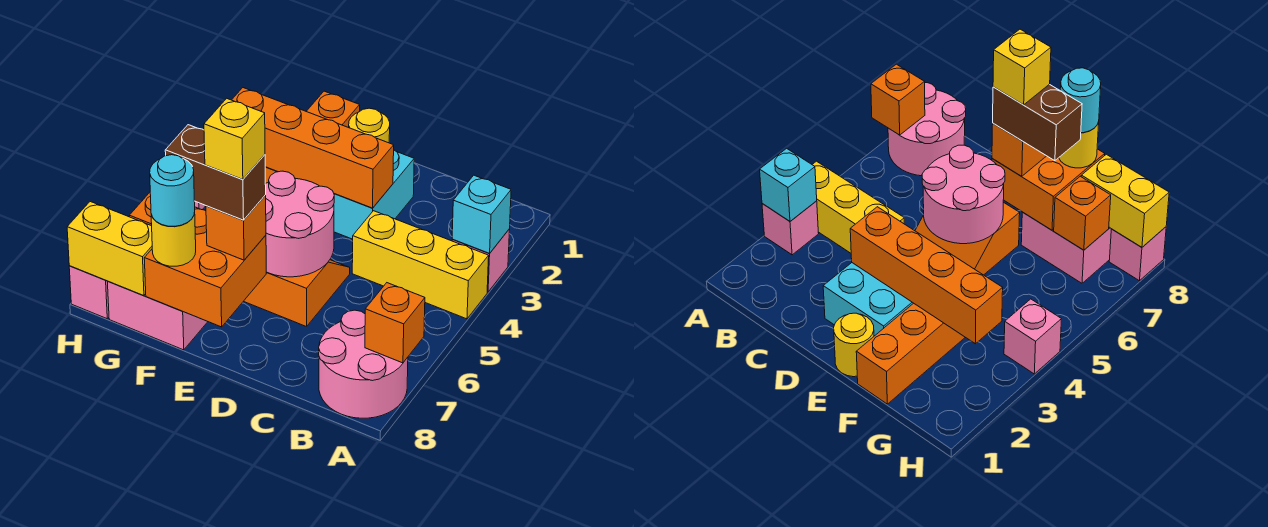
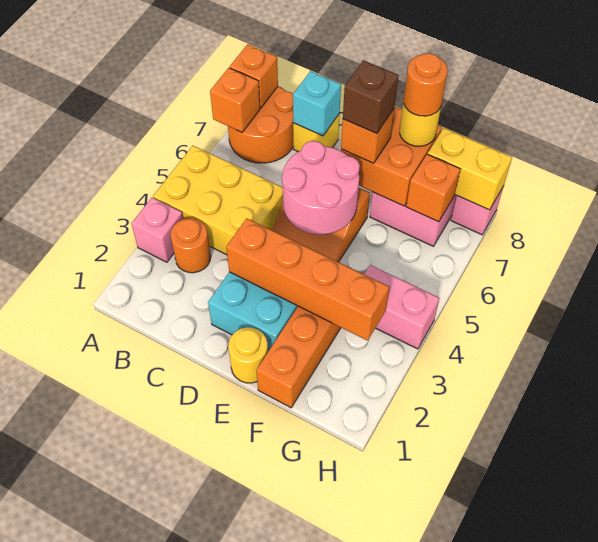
cyan brick A3 level 2 -> cyan brick C8 level 2
yellow brick A4:C4 level 1 -> yellow brick A4:C5 level 1
pink round brick A7:B8 level 1 -> orange round brick A7:B8 level 1
none -> orange brick A8 level 2
none -> orange round brick B3 level 1
brown brick E7:F7 level 4 -> brown brick E7 level 4
yellow brick E7 level 5 -> yellow brick C8 level 1
cyan round brick F8 level 4 -> orange round brick F8 level 4
pink brick H4 level 1 -> pink brick G4:H4 level 1

